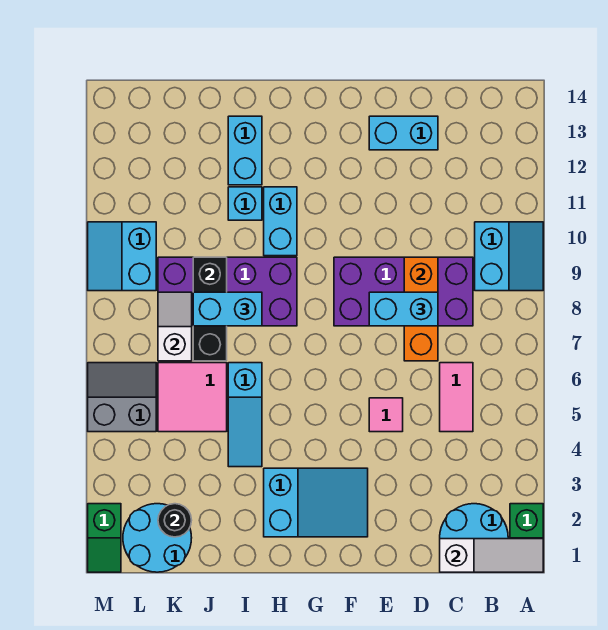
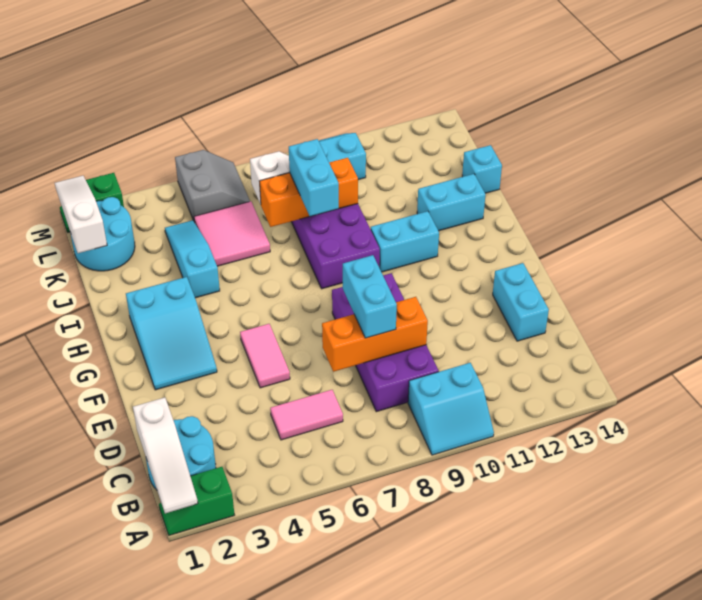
pink tile E5 level 1 -> pink tile E5:F5 level 1
cyan slope I4:I6 level 1 top 6 -> cyan slope I4:K4 level 1 top I
cyan brick I11 level 1 -> cyan brick J14 level 1
black brick J7:J9 level 2 -> orange brick J7:J9 level 2
none -> white slope K1:M1 level 2 top K
black round brick K2 level 2 -> none

